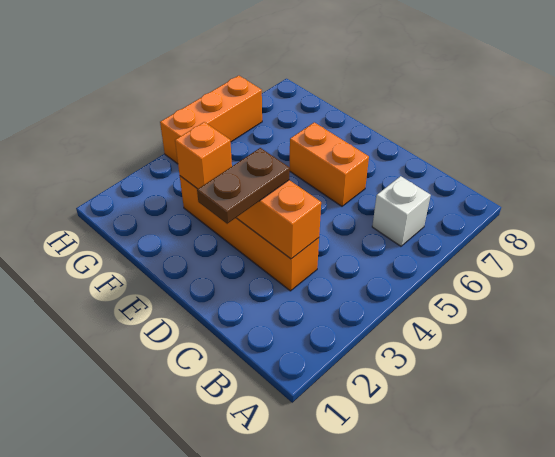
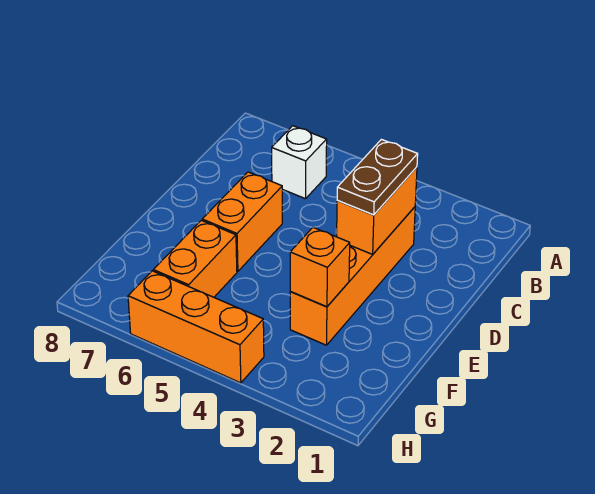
brown plate D2:D3 level 3 -> brown plate C3:D3 level 3
none -> orange brick F6:G6 level 1

